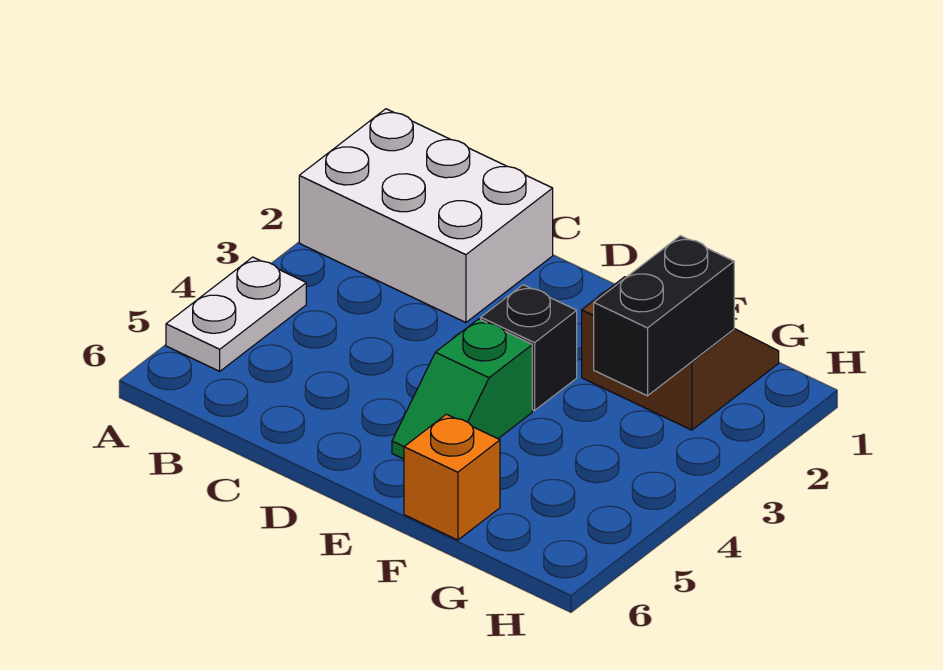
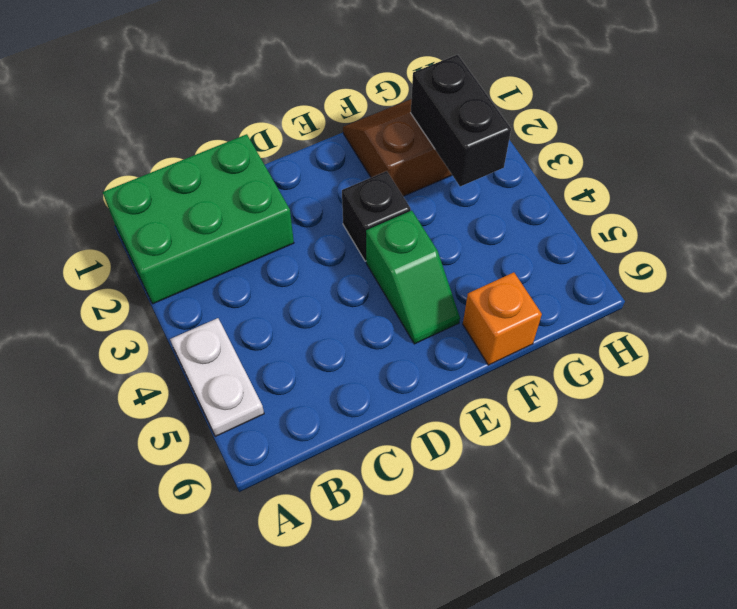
white brick A1:C2 level 1 -> green brick A1:C2 level 1

